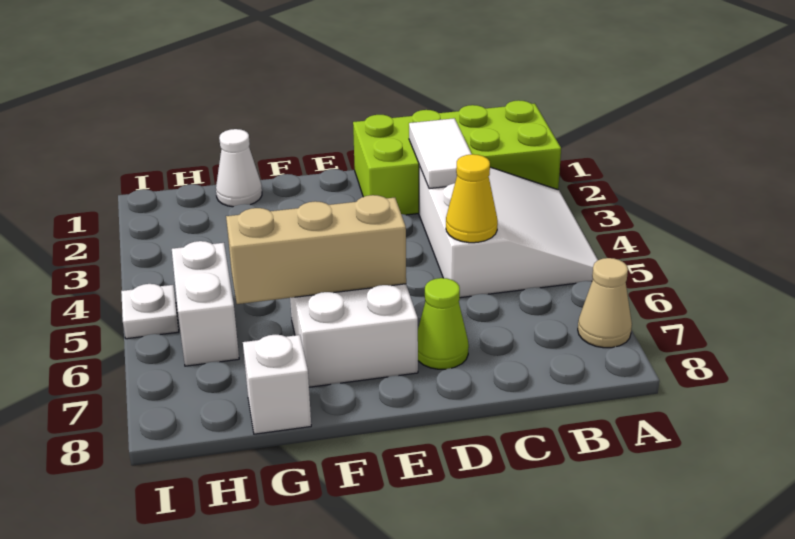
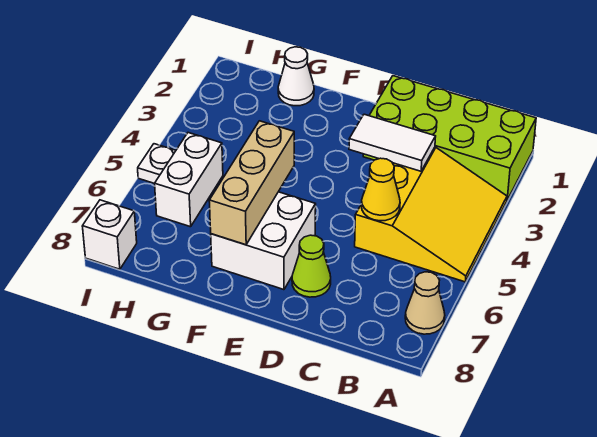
white slope A3:C5 level 1 top C -> yellow slope A3:C5 level 1 top C
white tile C2:C3 level 2 -> white tile C3:D3 level 2
tan brick E6:G6 level 2 -> tan brick F5:F7 level 2
white brick G8 level 1 -> white brick I8 level 1

